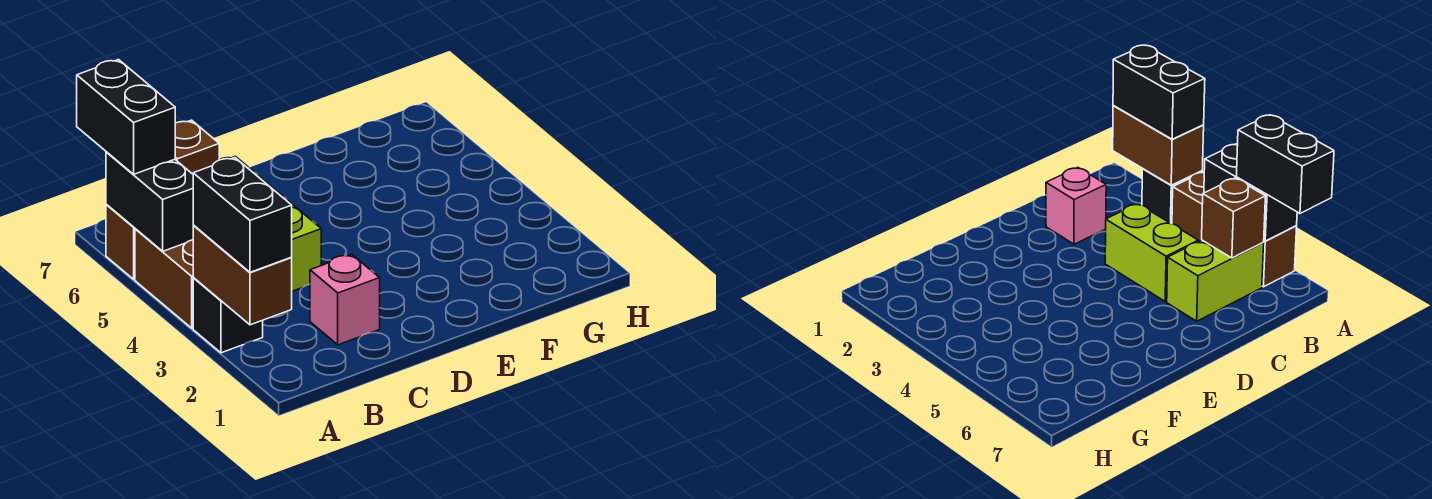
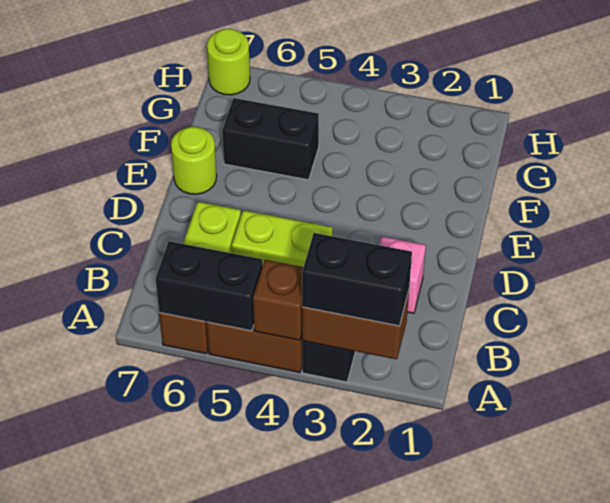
black brick A6:A7 level 3 -> black brick F5:F6 level 1
brown brick B6 level 2 -> brown brick A4 level 2
none -> lime round brick E7 level 1
none -> lime round brick H7 level 1

